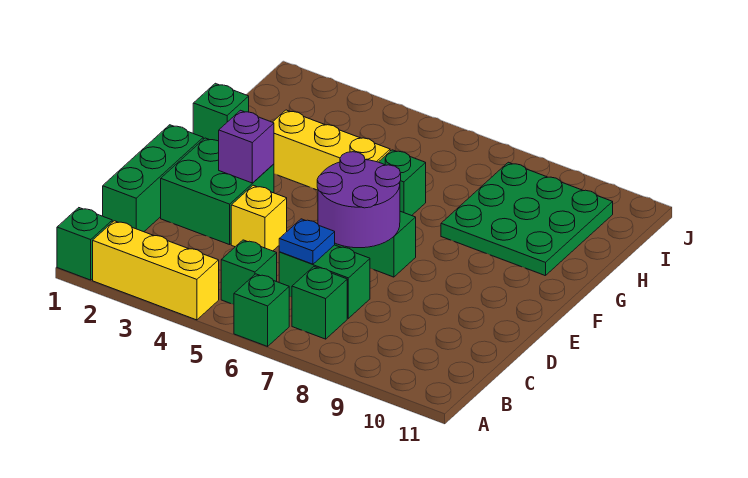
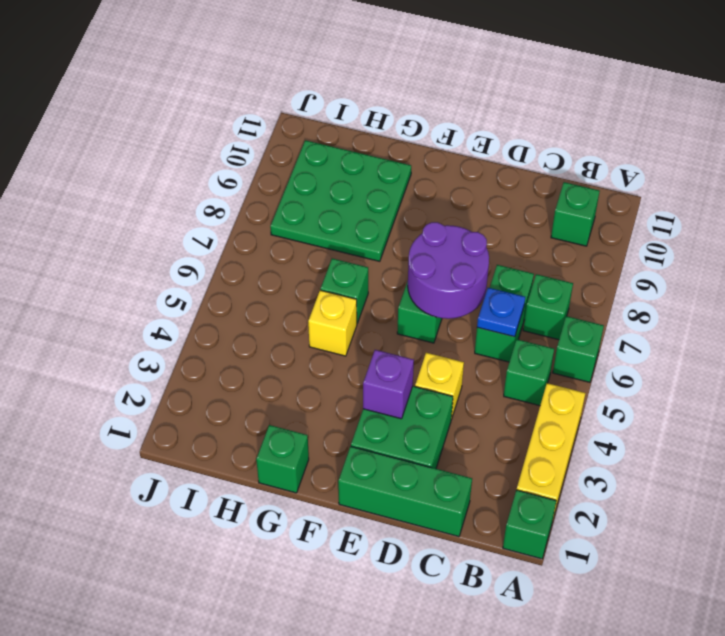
none -> green brick B10 level 1
yellow brick G3:G5 level 1 -> yellow brick G5 level 1

